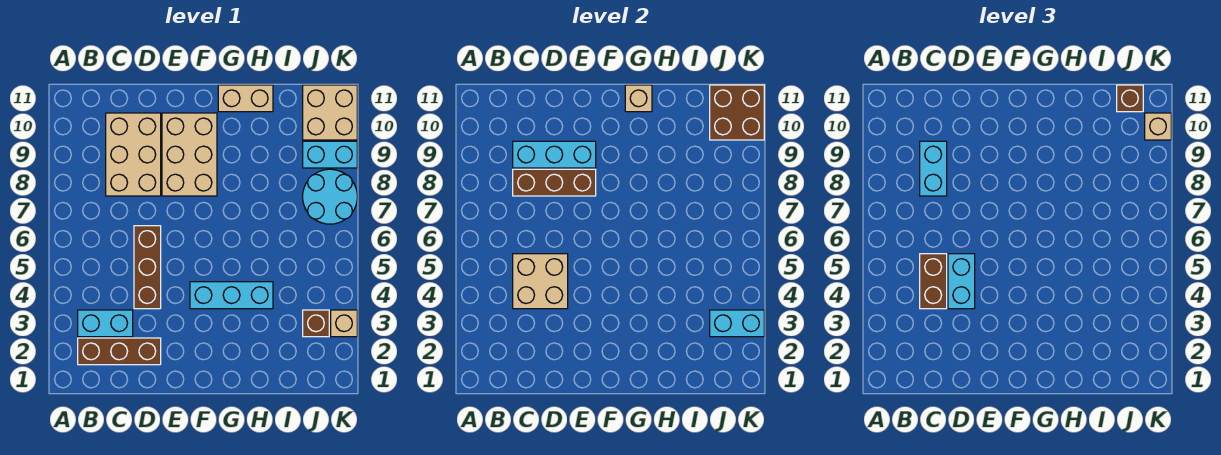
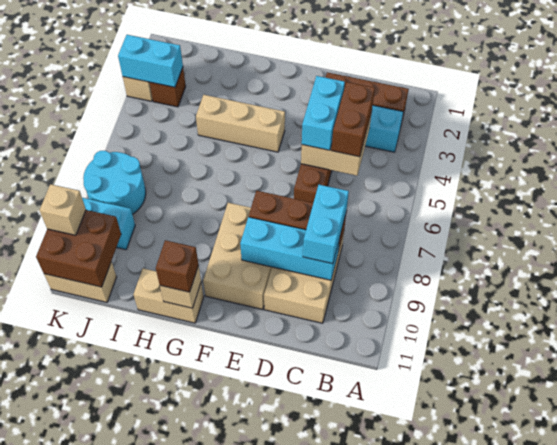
cyan brick F4:H4 level 1 -> tan brick F4:H4 level 1
tan brick J10:K11 level 1 -> tan brick J11:K11 level 1
brown brick J11 level 3 -> brown brick G11 level 3

